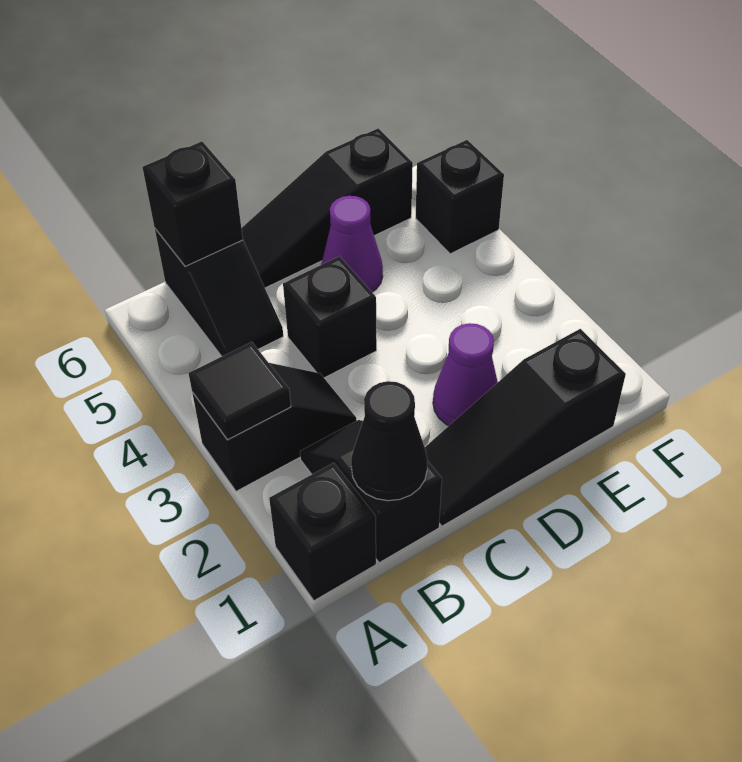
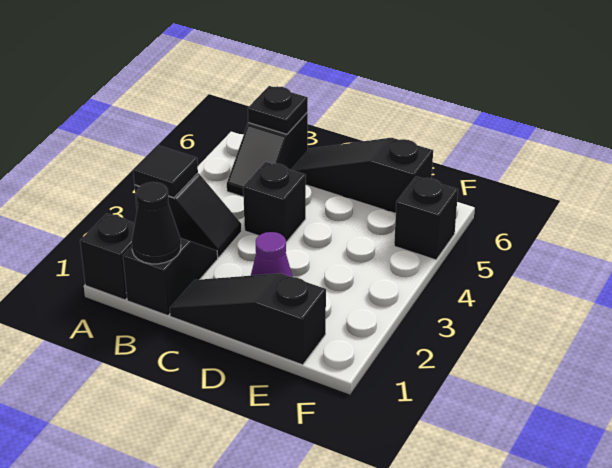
black brick B6 level 2 -> black plate B6 level 2
purple cone D5 level 1 -> none

